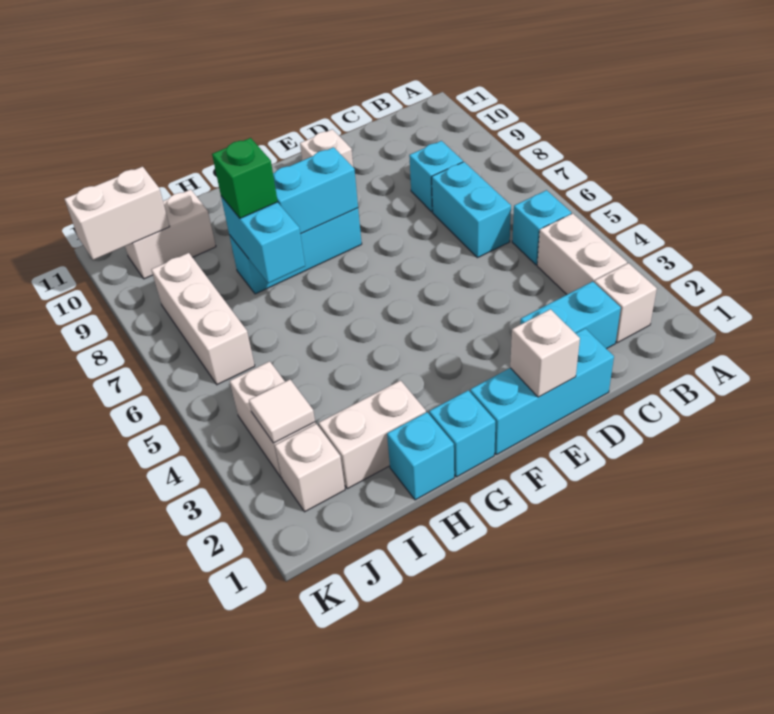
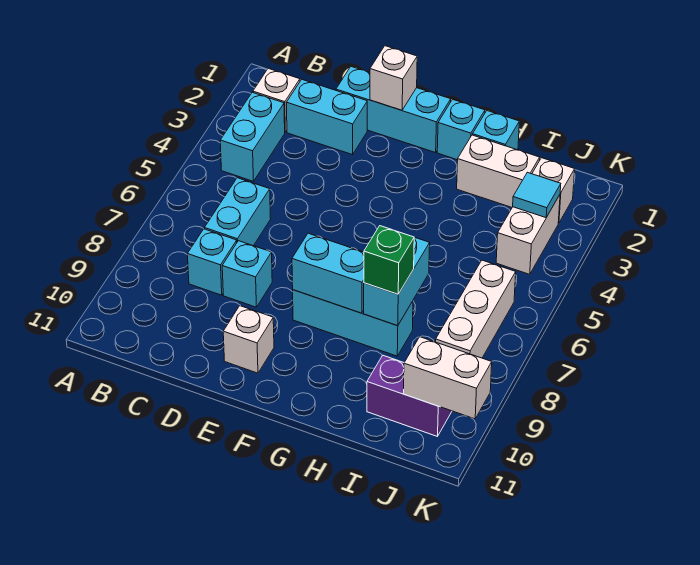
white brick B3:B4 level 1 -> cyan brick B3:B4 level 1
cyan brick B5 level 1 -> cyan brick D8 level 1
white brick I10:J10 level 1 -> purple brick I10:J10 level 1
white tile J3 level 2 -> cyan tile J3 level 2

